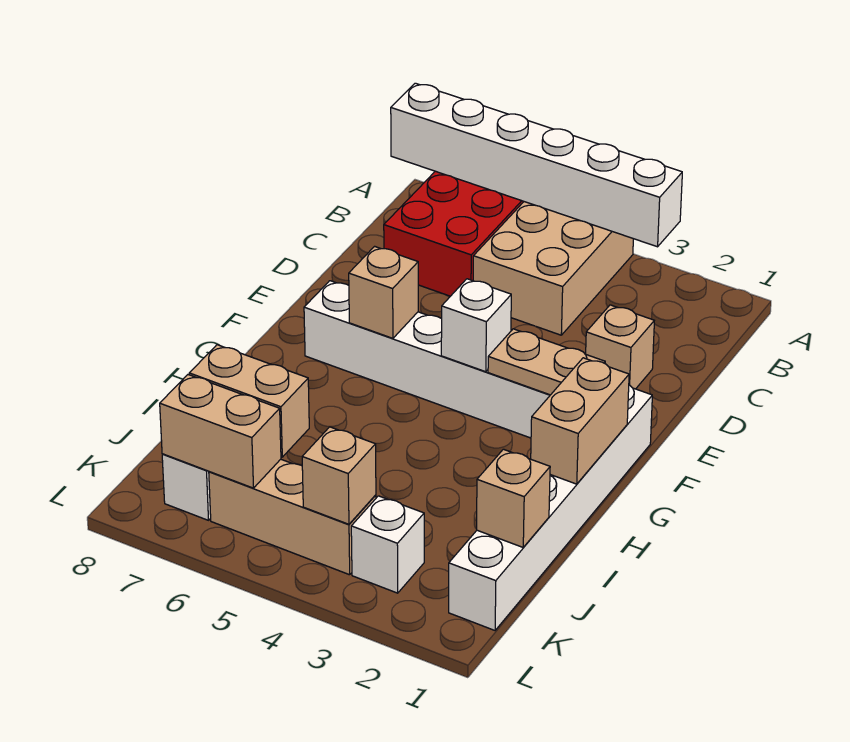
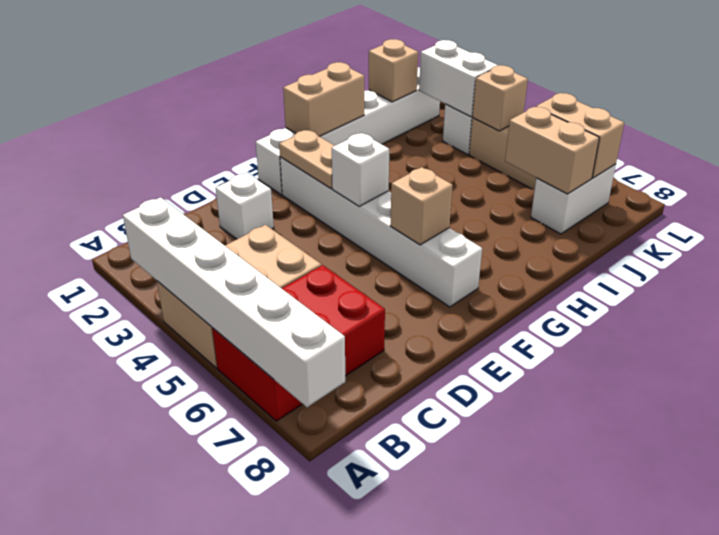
tan brick D2 level 1 -> white brick D2 level 1
none -> white brick K2:K3 level 2

